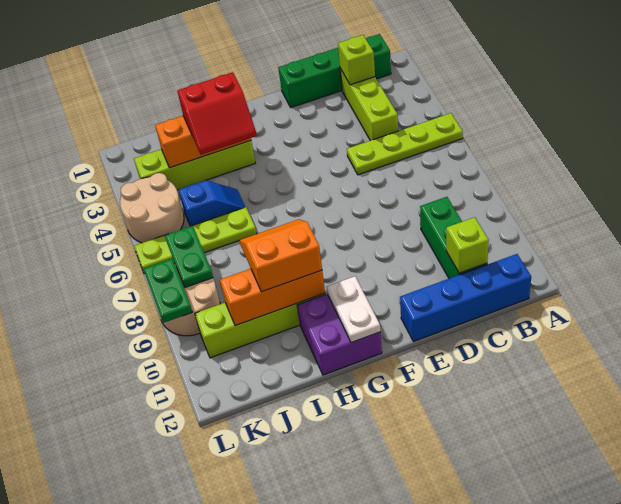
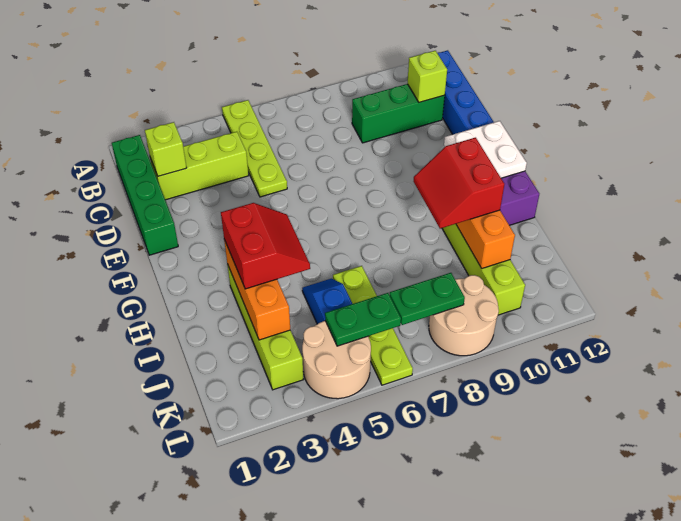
white plate G11:G12 level 2 -> white plate F11:G12 level 2
orange slope H9:I10 level 3 top 10 -> red slope H9:I10 level 3 top 10
green plate L8:L9 level 2 -> green plate K5:K6 level 2

